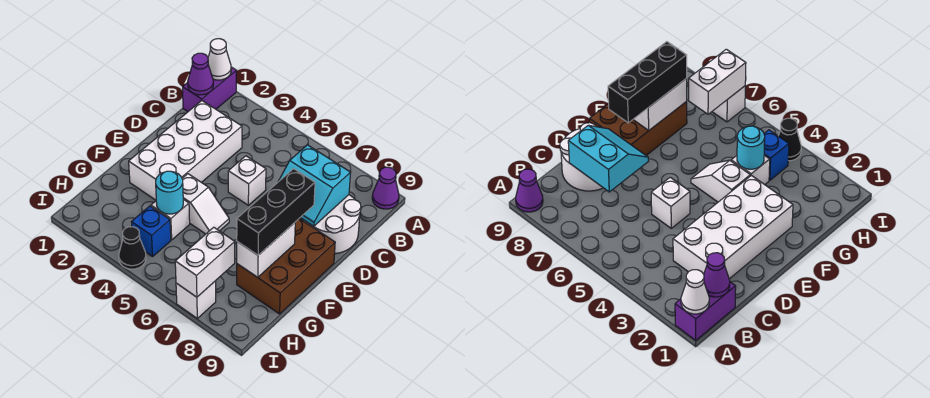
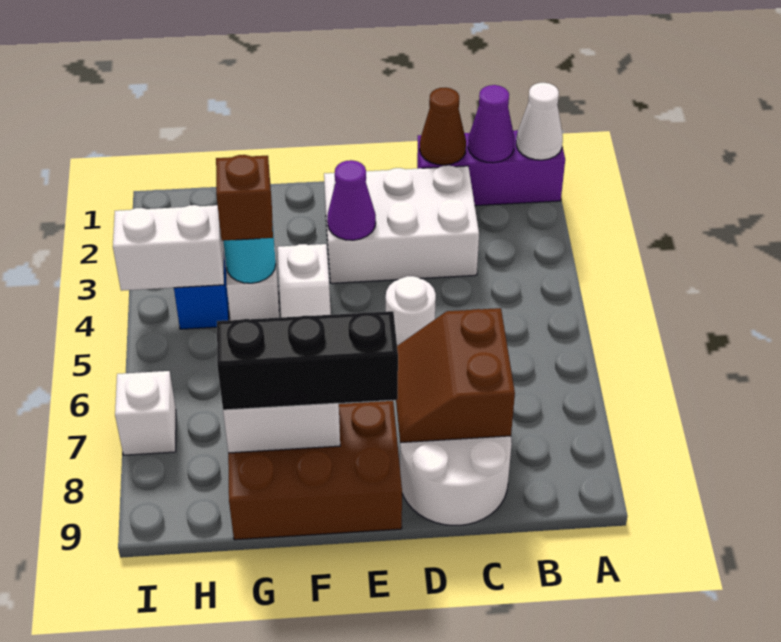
purple brick A1:B1 level 1 -> purple brick A1:C1 level 1
purple cone A9 level 1 -> purple cone E3 level 2
none -> brown cone C1 level 2
white brick C2:F3 level 1 -> white brick C2:E3 level 1
cyan slope C7:D8 level 2 top C -> brown slope C7:D8 level 2 top C
white brick D5 level 1 -> white round brick D5 level 1
none -> brown brick G4 level 3
white brick H7:I7 level 2 -> white brick H4:I4 level 2
black cone I4 level 1 -> none

